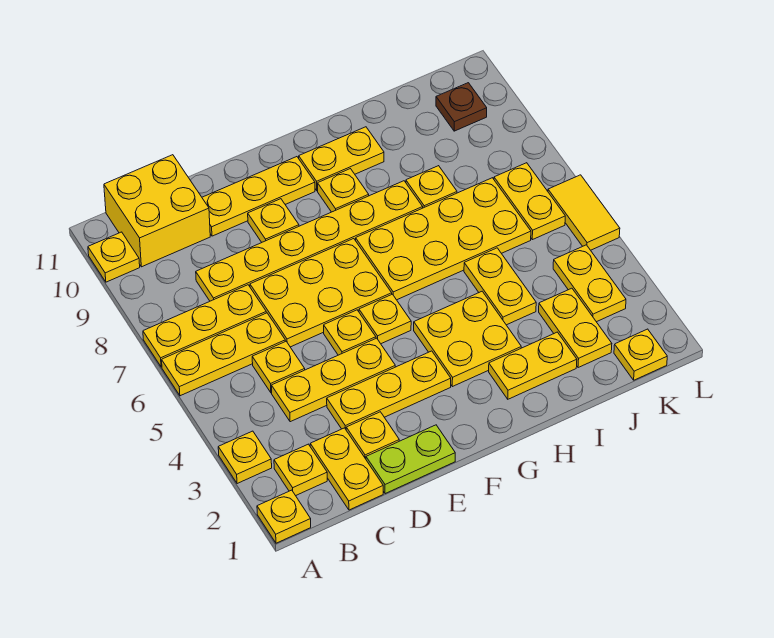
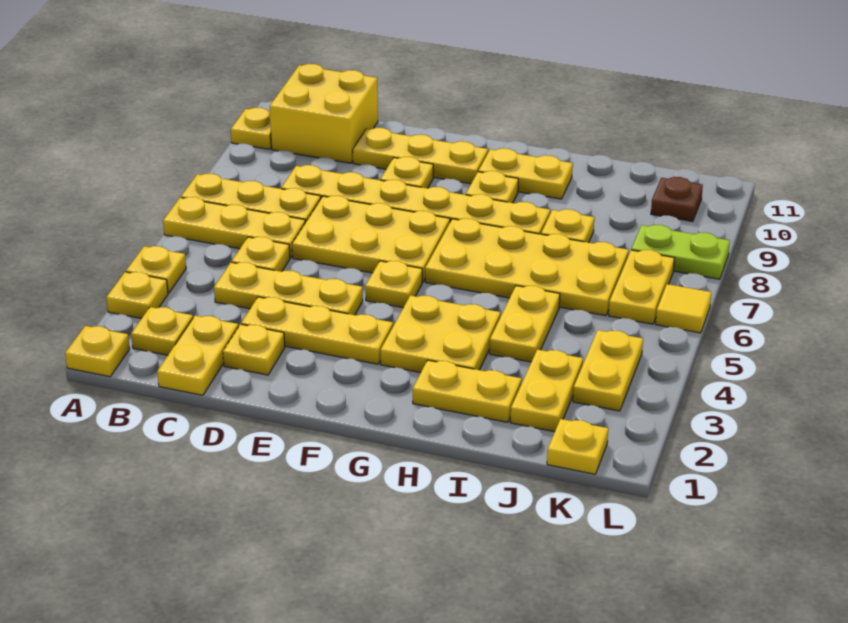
lime plate D1:E1 level 1 -> lime plate K8:L8 level 1
yellow plate E5 level 1 -> yellow plate A4 level 1
yellow tile L5:L6 level 1 -> yellow tile L6 level 1

